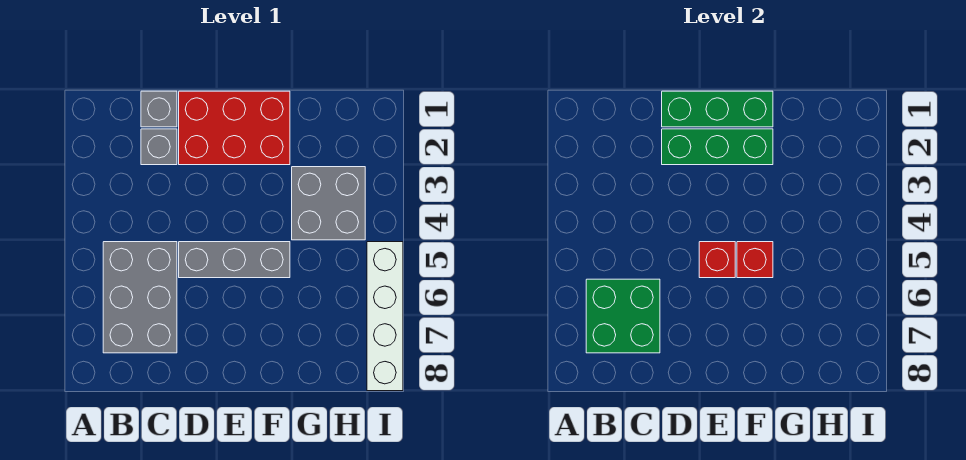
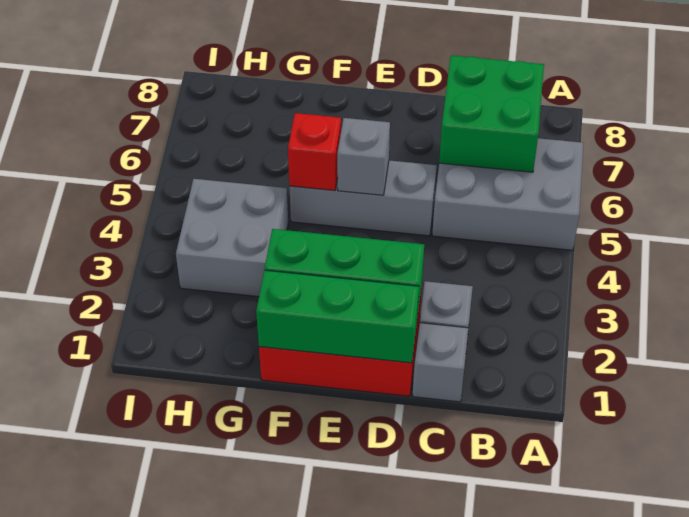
grey brick B5:C7 level 1 -> grey brick A5:C6 level 1
red brick E5 level 2 -> grey brick E5 level 2
white brick I5:I8 level 1 -> none

